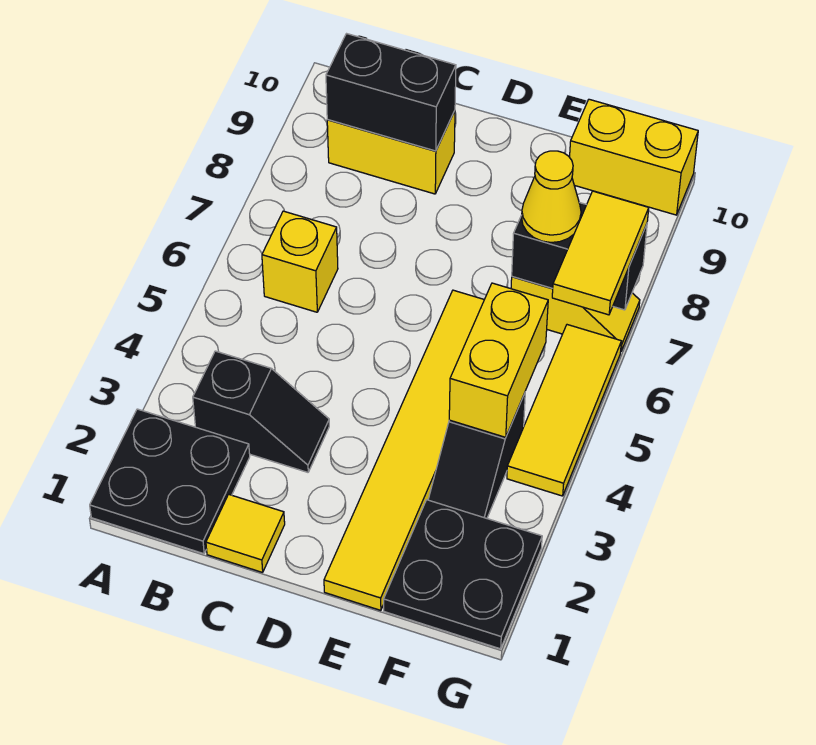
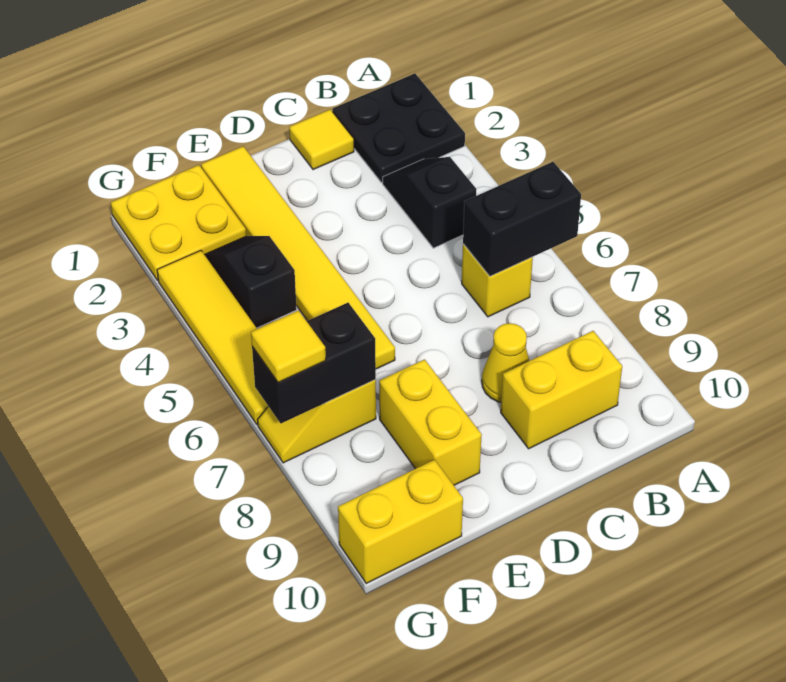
black slope B3:C3 level 1 top B -> black slope B3:B4 level 1 top 4
black brick B9:C9 level 2 -> black brick A6:B6 level 2
black plate F1:G2 level 1 -> yellow plate F1:G2 level 1
yellow brick F4:F5 level 2 -> yellow brick E8:E9 level 1
yellow cone F7 level 3 -> yellow cone C8 level 1
yellow tile G4:G6 level 1 -> yellow tile G3:G6 level 1
yellow tile G6:G7 level 3 -> yellow tile G7 level 3

